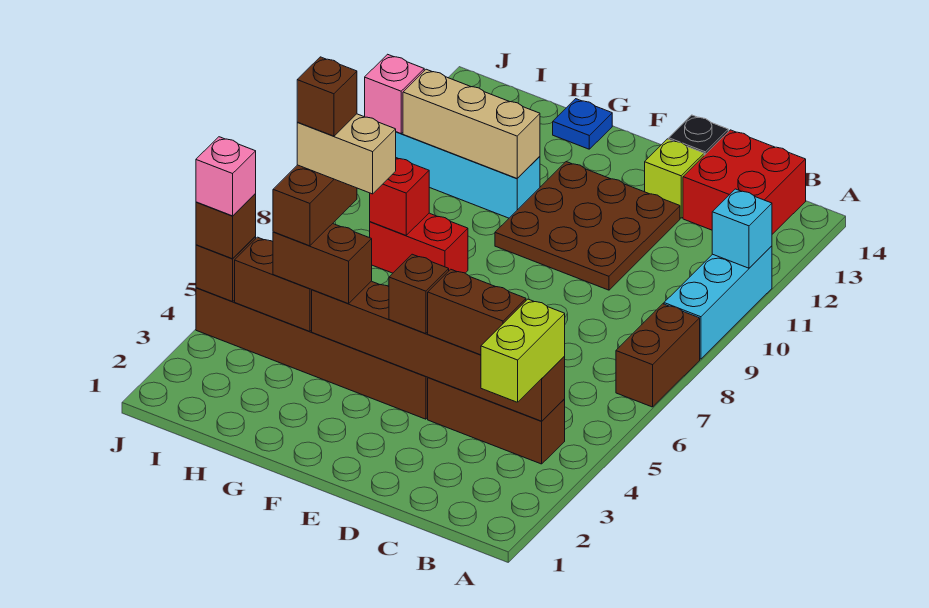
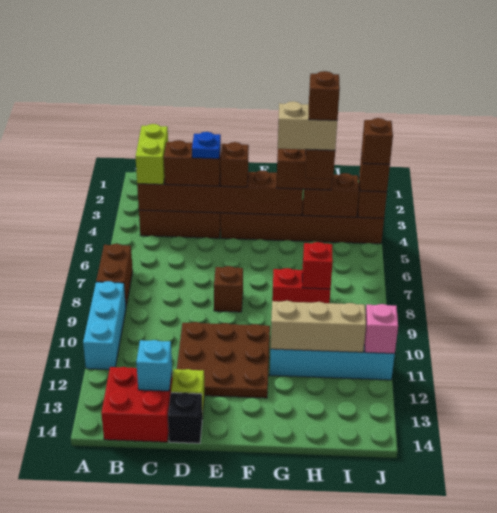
cyan brick A11 level 2 -> cyan brick C13 level 2
none -> brown brick E8 level 1
blue plate G14 level 1 -> blue plate D4 level 4
pink brick J4 level 4 -> brown brick J4 level 4

